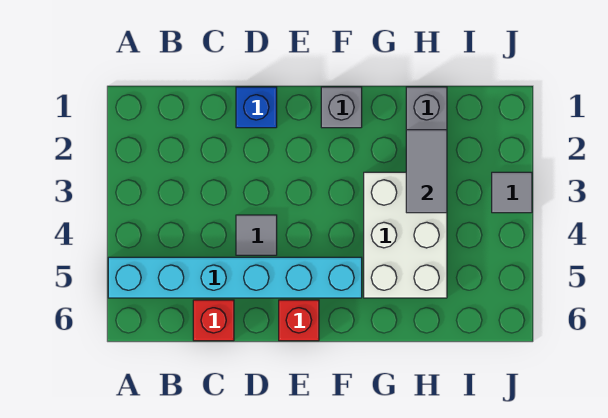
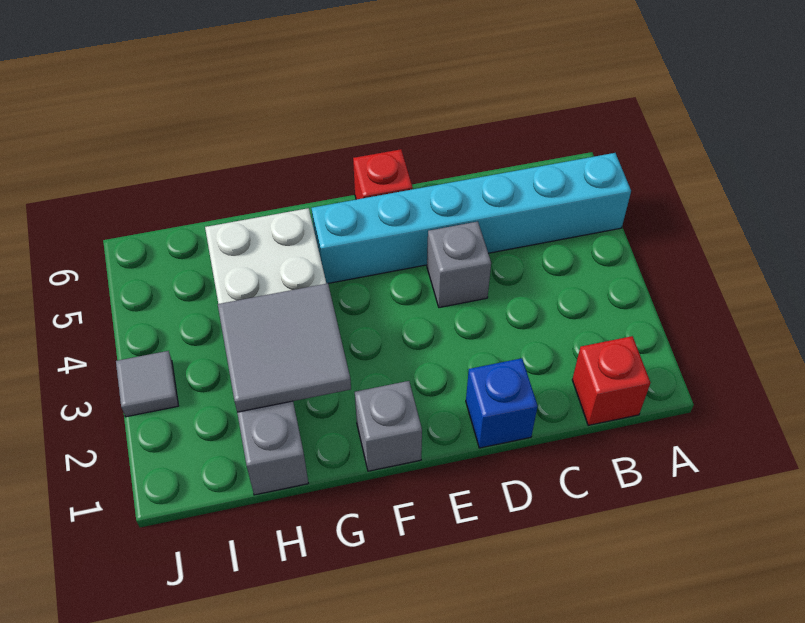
red brick C6 level 1 -> red brick B1 level 1
grey tile D4 level 1 -> grey brick D4 level 1
grey tile H2:H3 level 2 -> grey tile G2:H3 level 2

